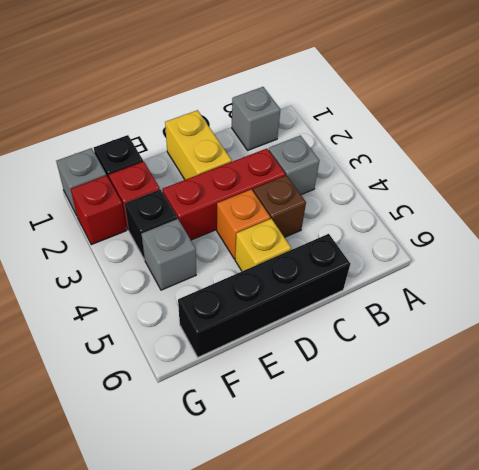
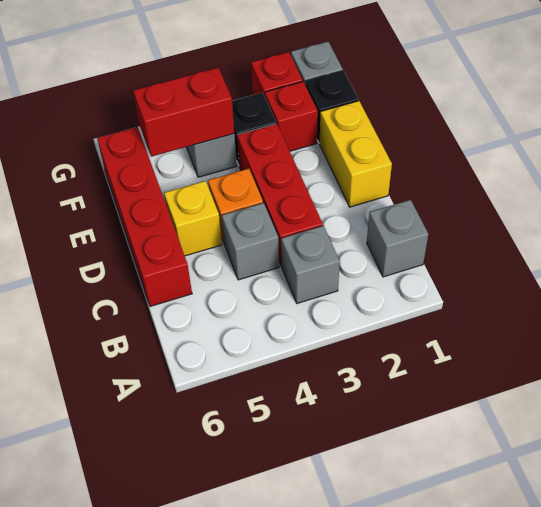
brown brick C4 level 1 -> grey brick C4 level 1
black brick C6:F6 level 1 -> red brick C6:F6 level 1
yellow brick D1:D2 level 1 -> yellow brick D1:E1 level 1
none -> red brick F4:F5 level 2

